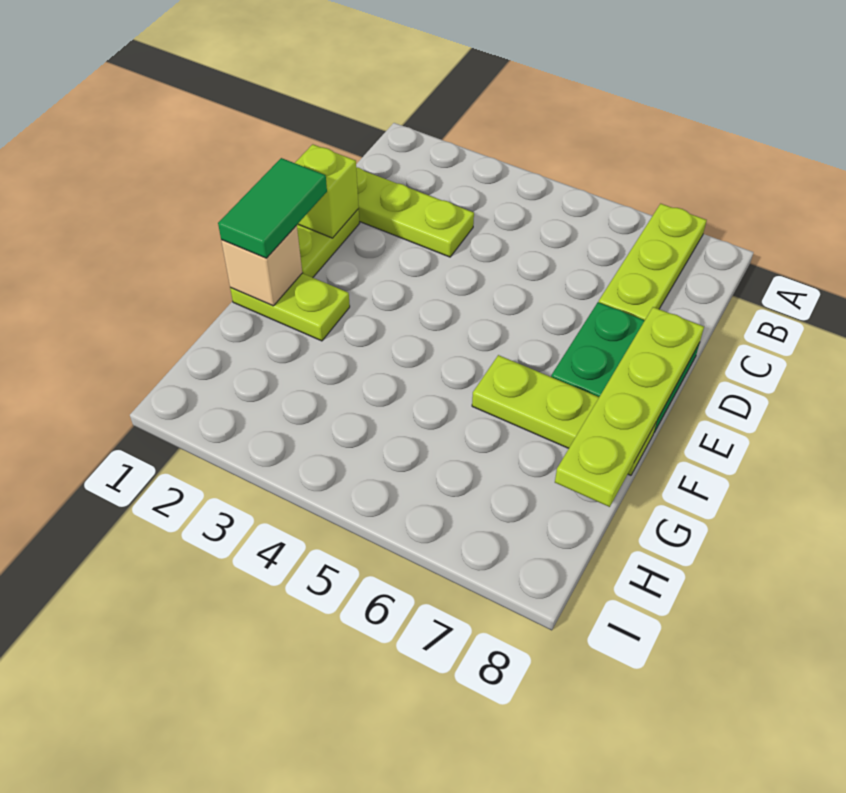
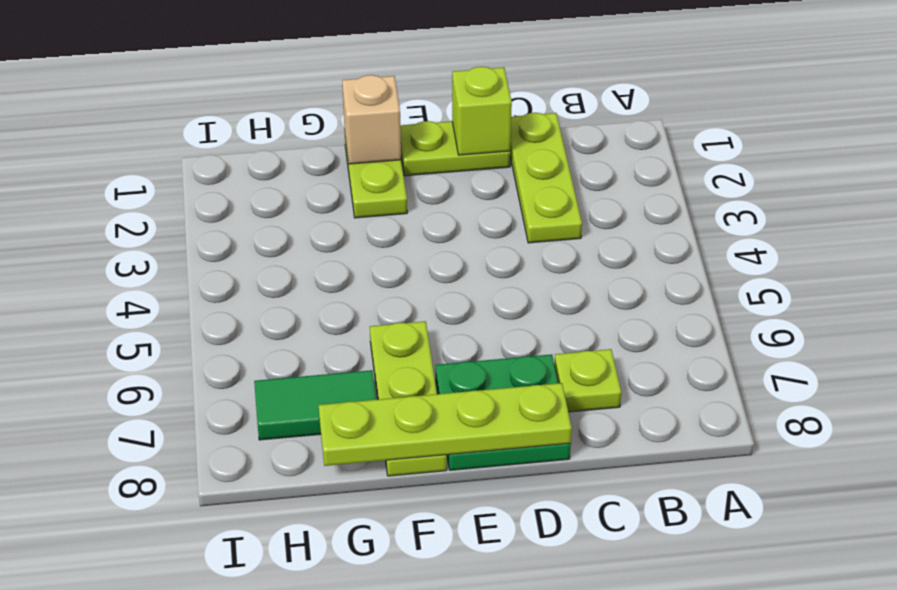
lime plate A7:C7 level 1 -> lime plate C7 level 1
green tile E1:F1 level 3 -> green tile G7:H7 level 1

